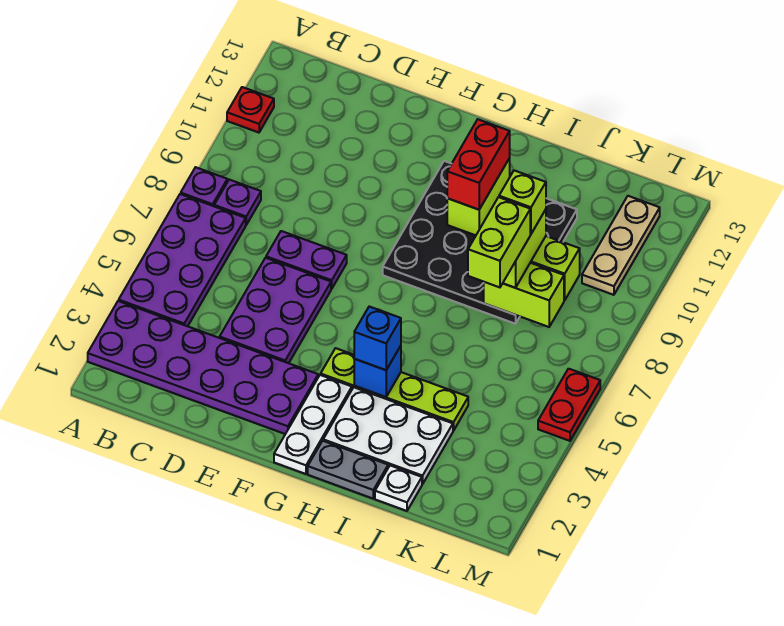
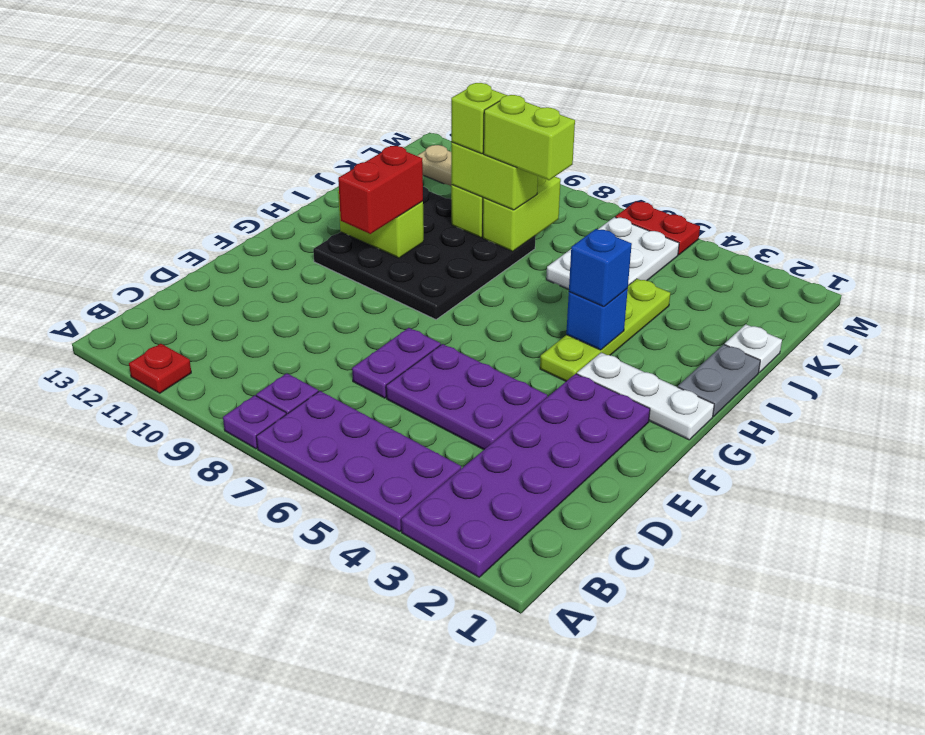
white plate H2:J3 level 1 -> white plate J5:L6 level 1
red brick H10:H11 level 3 -> red brick G10:H10 level 3

